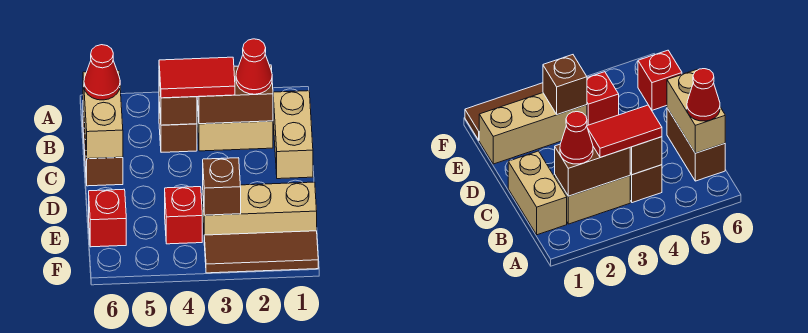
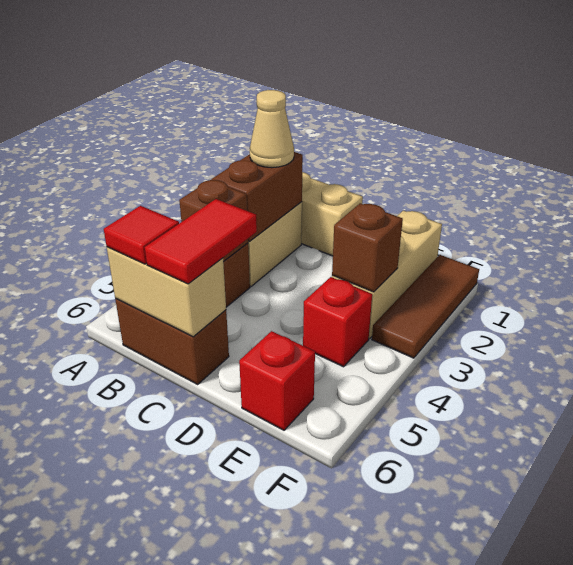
red cone B2 level 3 -> tan cone B2 level 3
red tile B3:B4 level 3 -> red tile C5:C6 level 3
red cone B6 level 3 -> red tile B6 level 3

